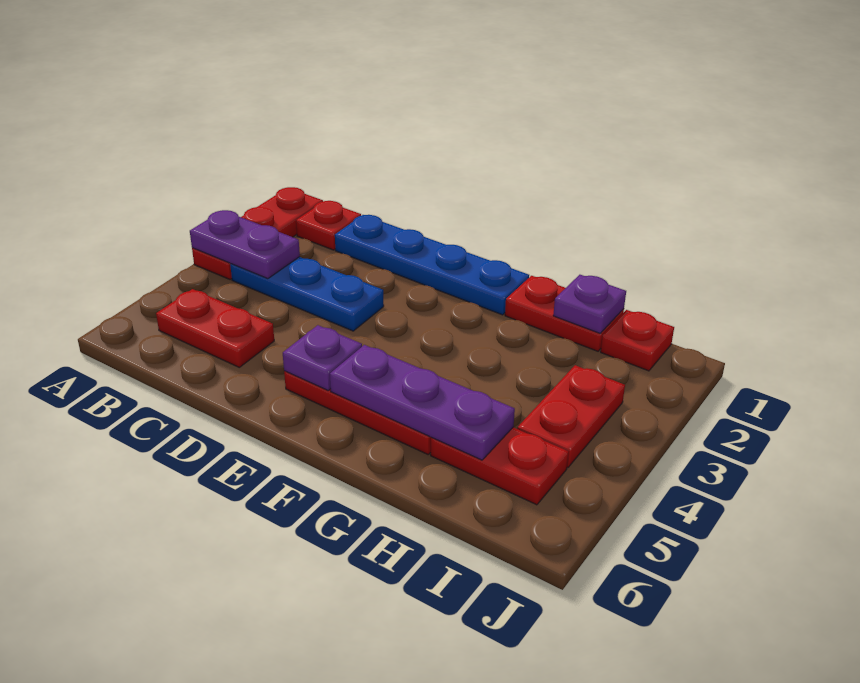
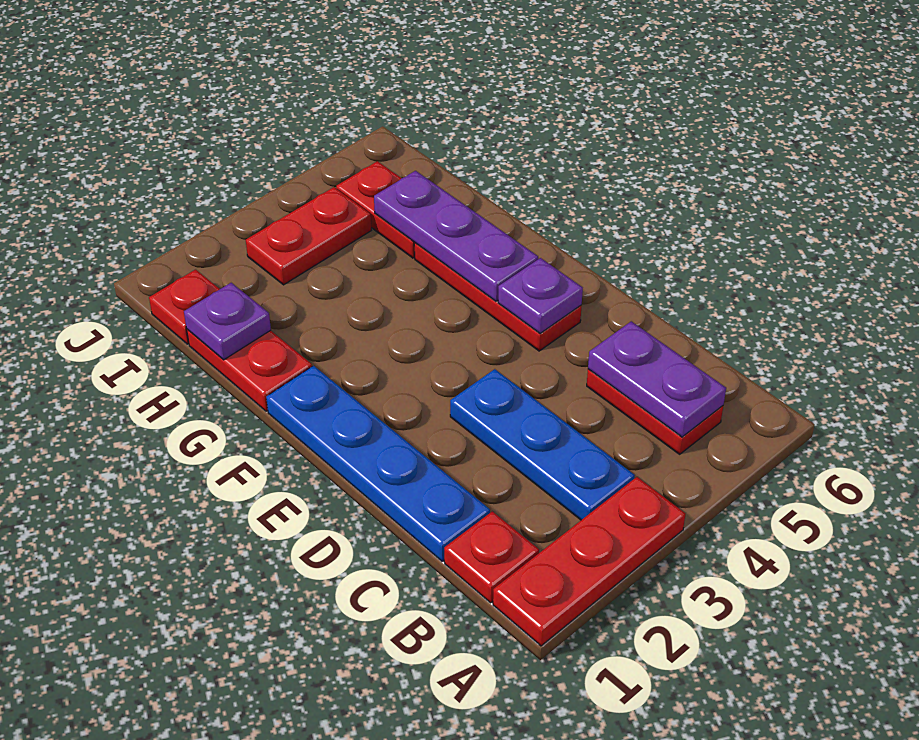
purple plate A3:B3 level 2 -> purple plate B5:C5 level 2

